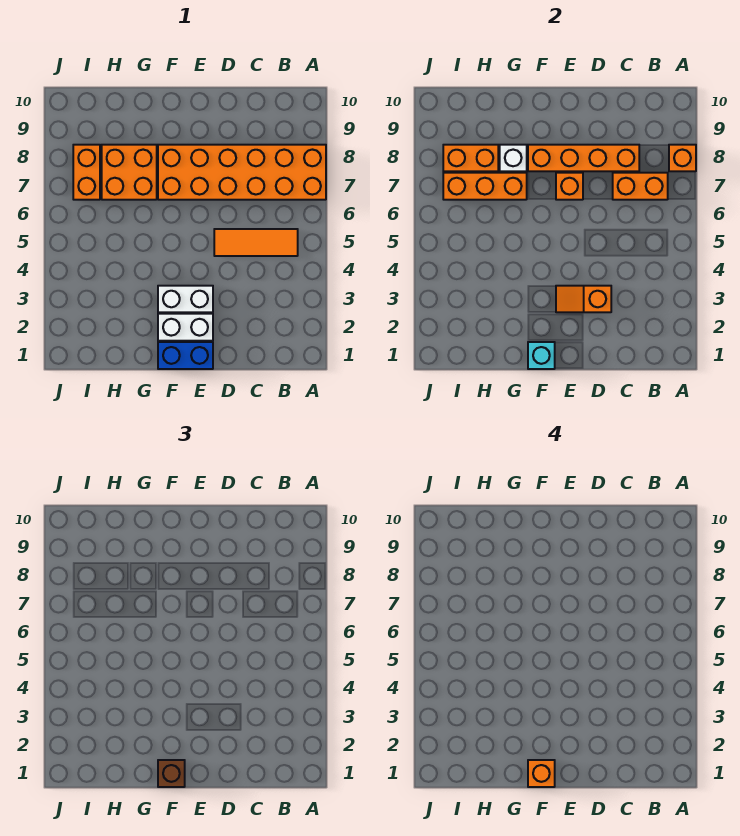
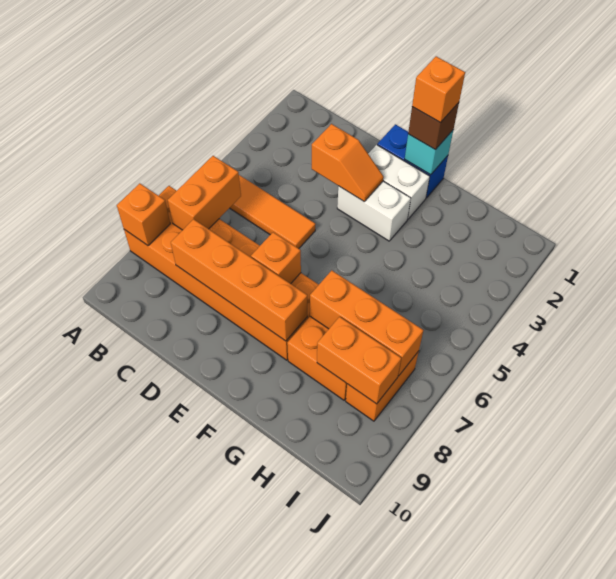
orange brick B7:C7 level 2 -> orange brick B6:B7 level 2
white brick G8 level 2 -> none

